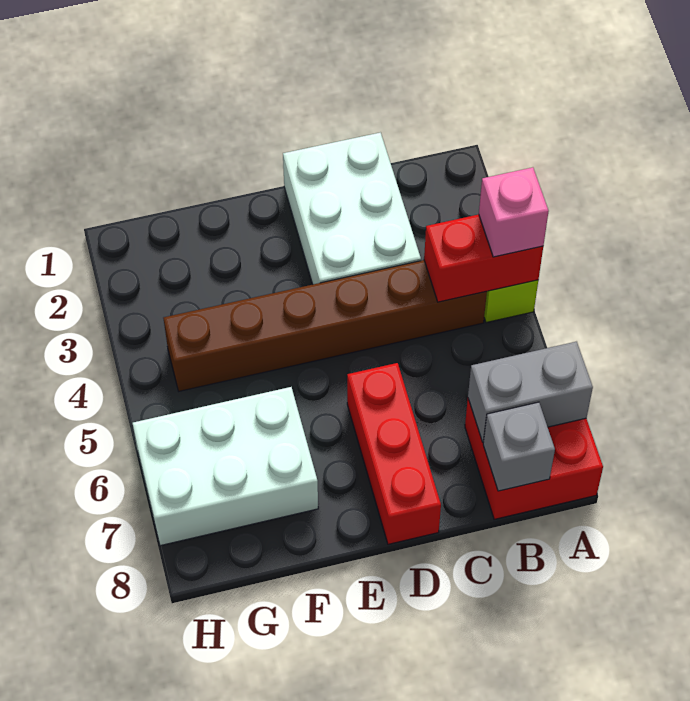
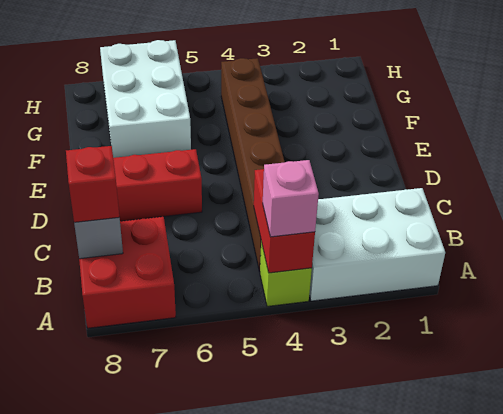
grey brick A7:B7 level 2 -> none
none -> red brick B8 level 3
white brick C1:D3 level 1 -> white brick A1:B3 level 1

